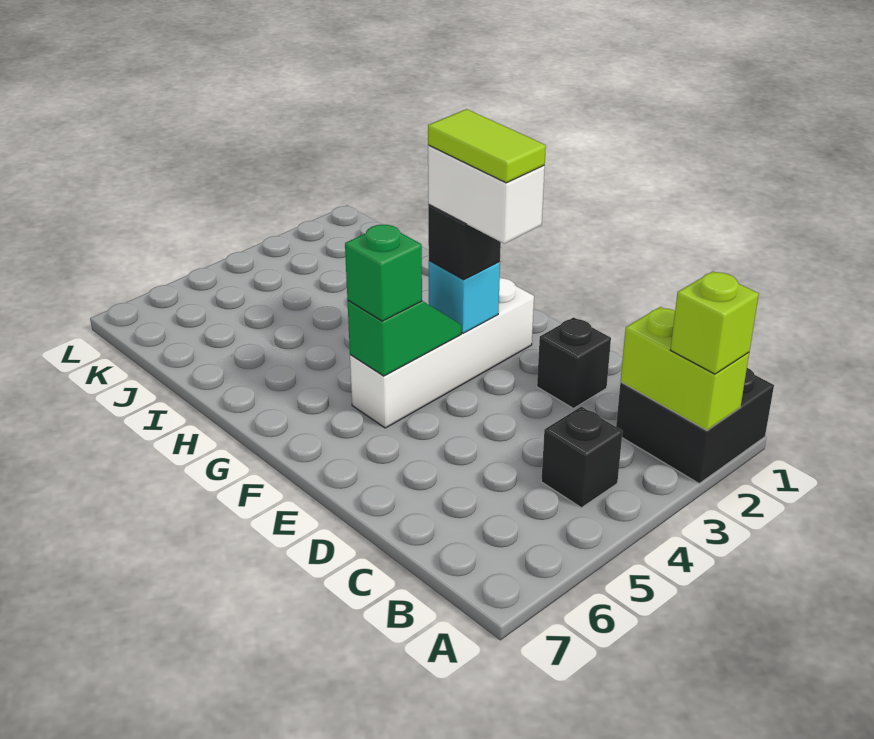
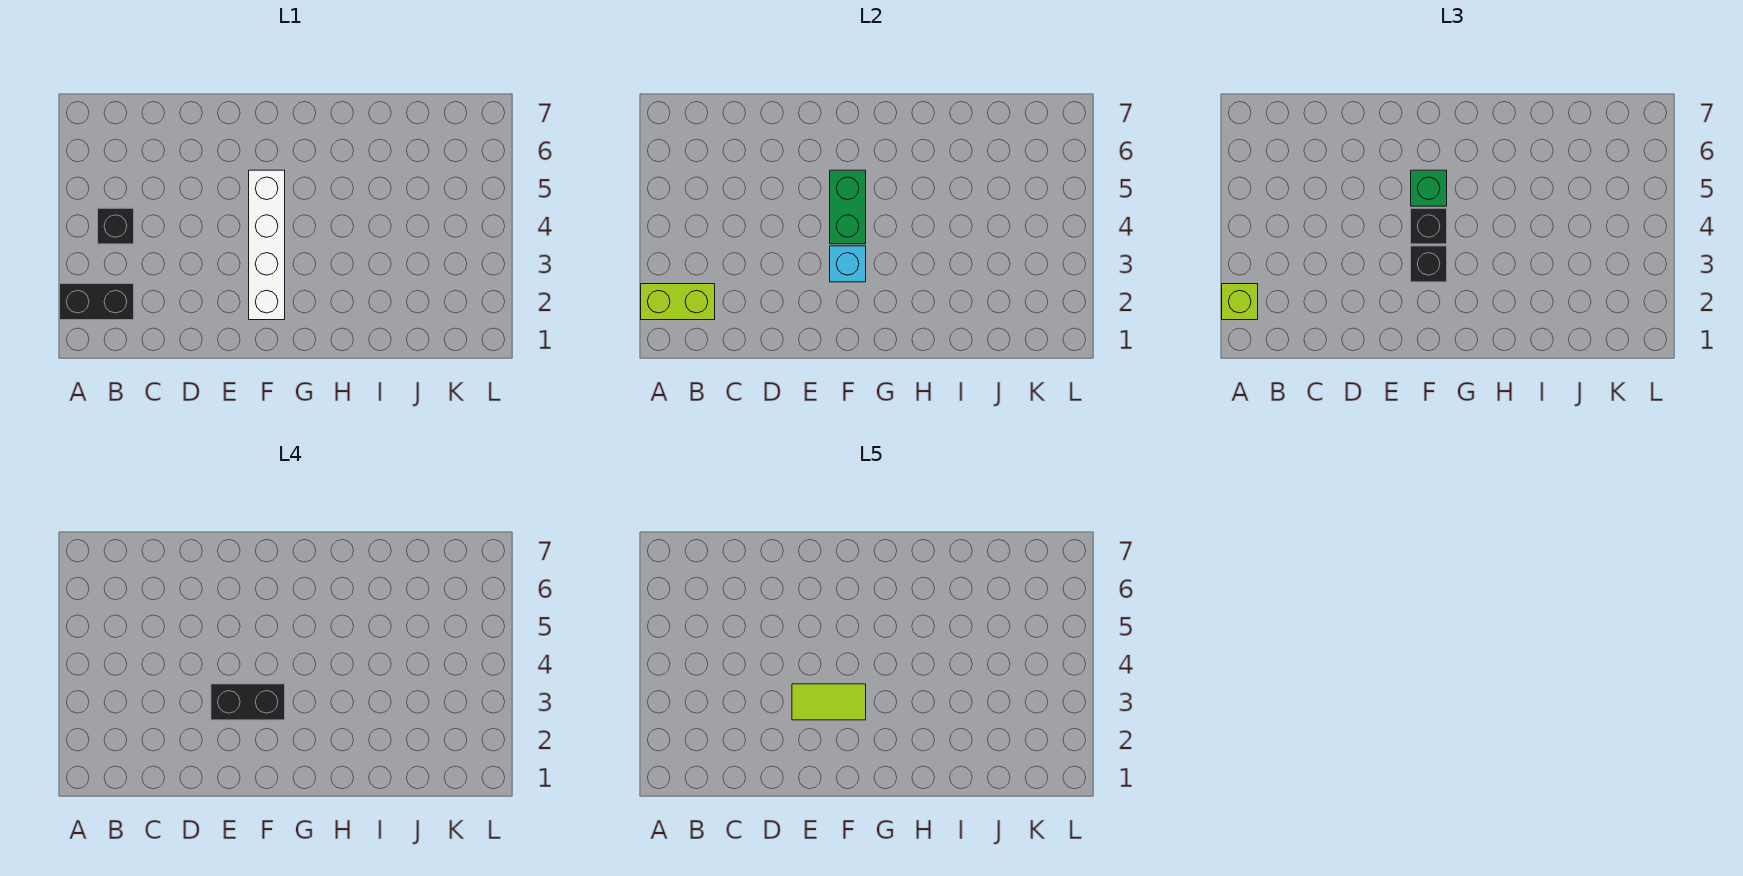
black brick A1:B2 level 1 -> black brick A2:B2 level 1
black brick D2 level 1 -> black brick F4 level 3
white brick E3:F3 level 4 -> black brick E3:F3 level 4
green slope F4:F5 level 2 top 5 -> green brick F4:F5 level 2

